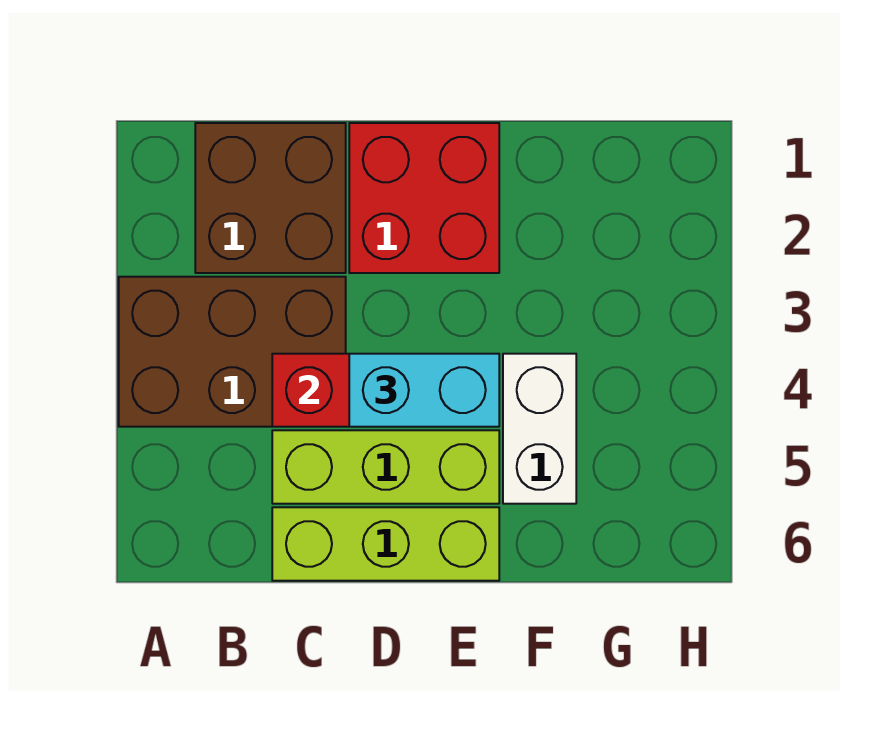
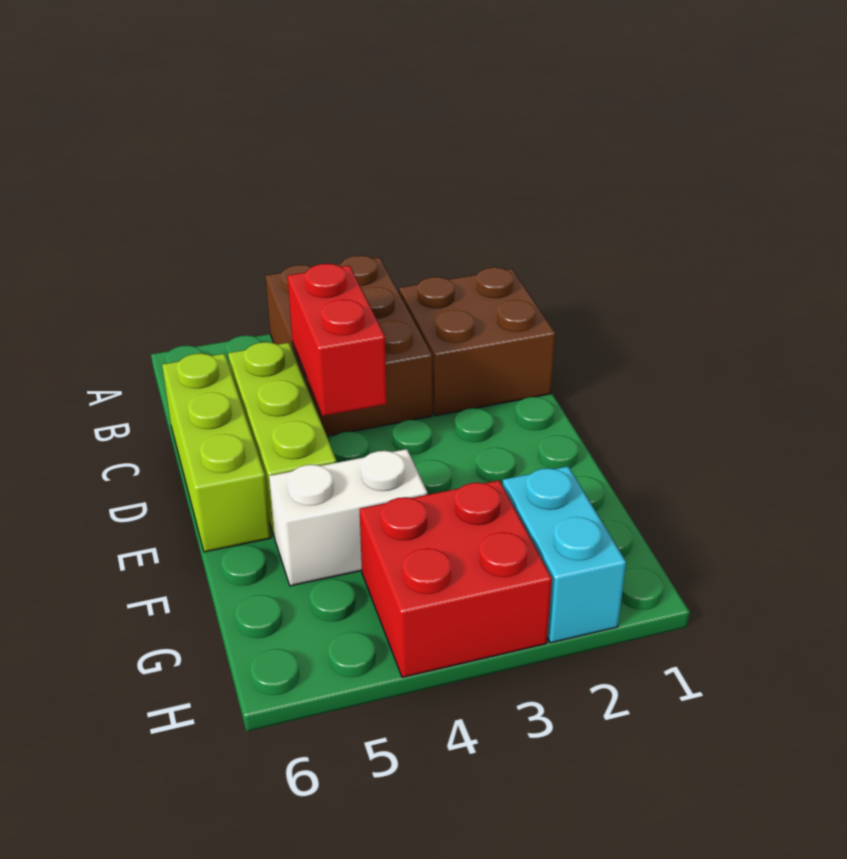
red brick D1:E2 level 1 -> red brick G3:H4 level 1
cyan brick D4:E4 level 3 -> cyan brick G2:H2 level 1

